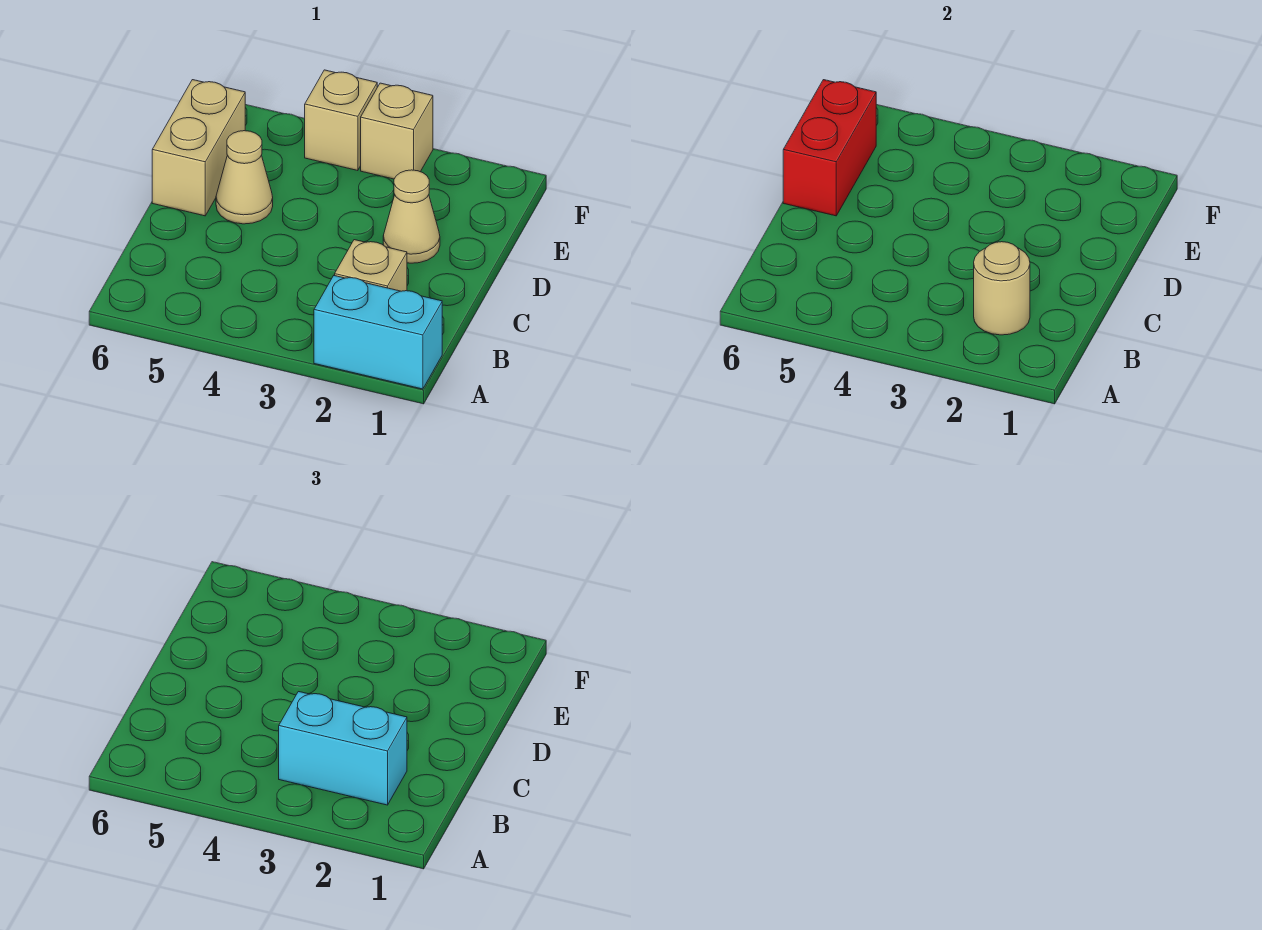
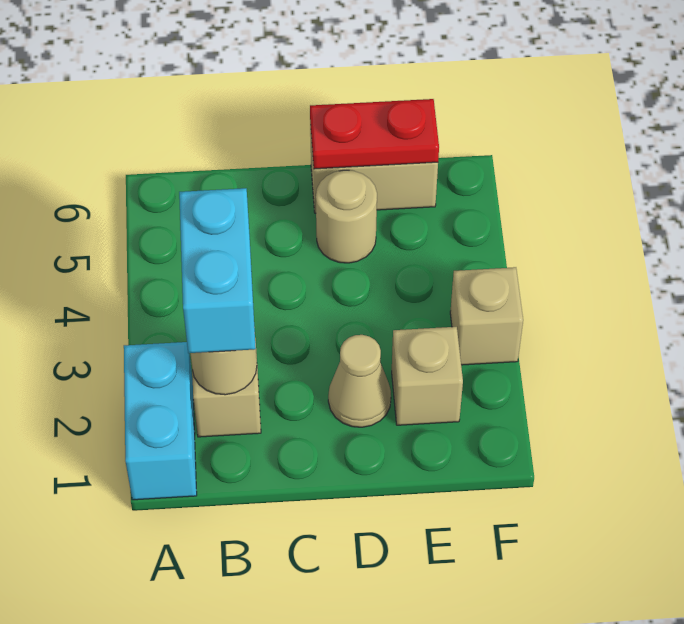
tan cone D5 level 1 -> tan round brick D5 level 1
red brick D6:E6 level 2 -> red plate D6:E6 level 2
tan brick F4 level 1 -> tan brick E2 level 1

